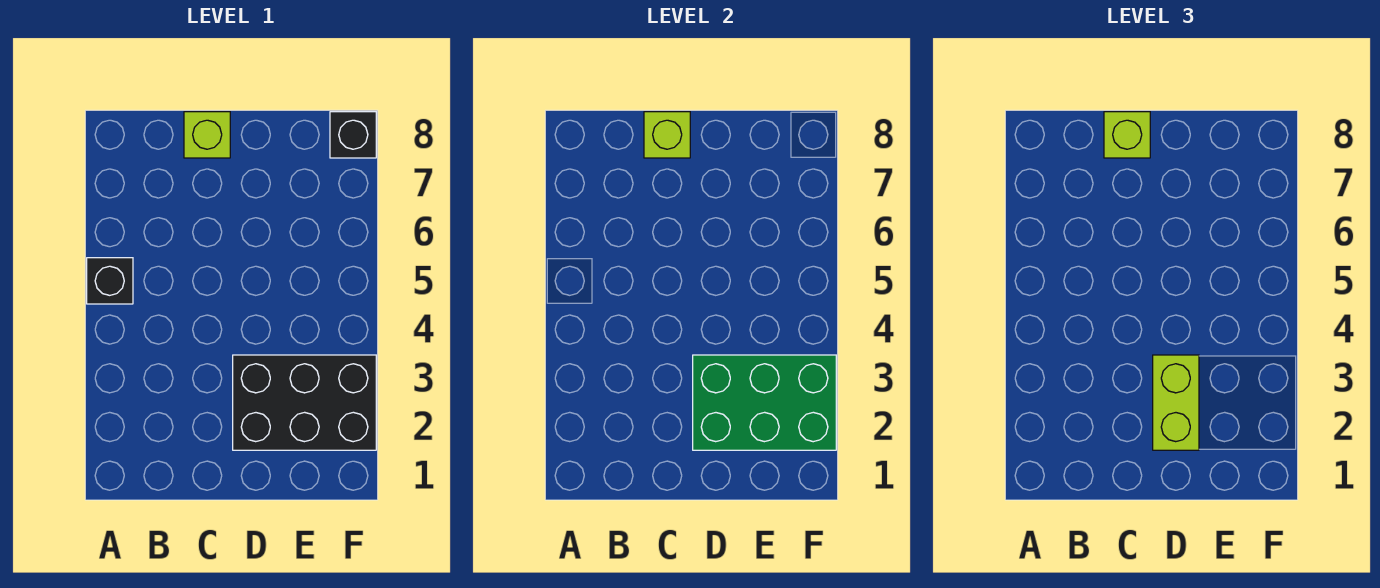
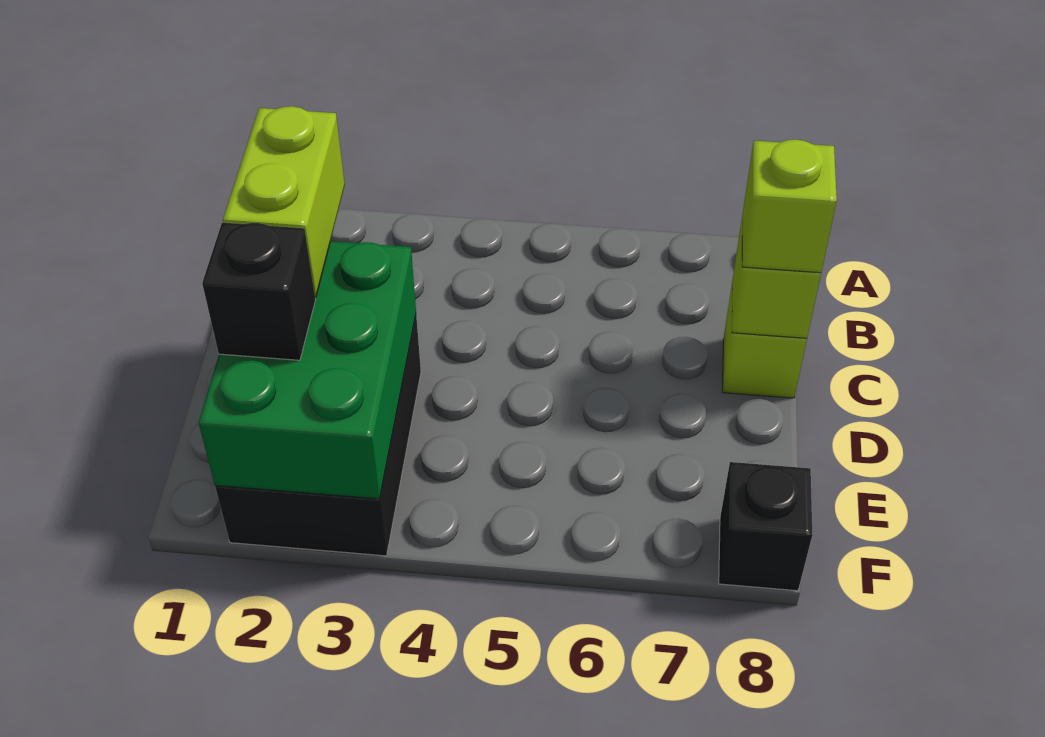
black brick A5 level 1 -> black brick E2 level 3
lime brick D2:D3 level 3 -> lime brick C2:D2 level 3

